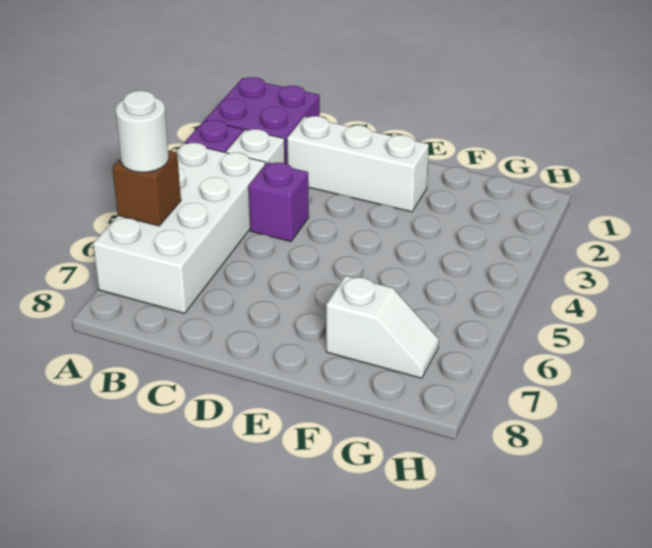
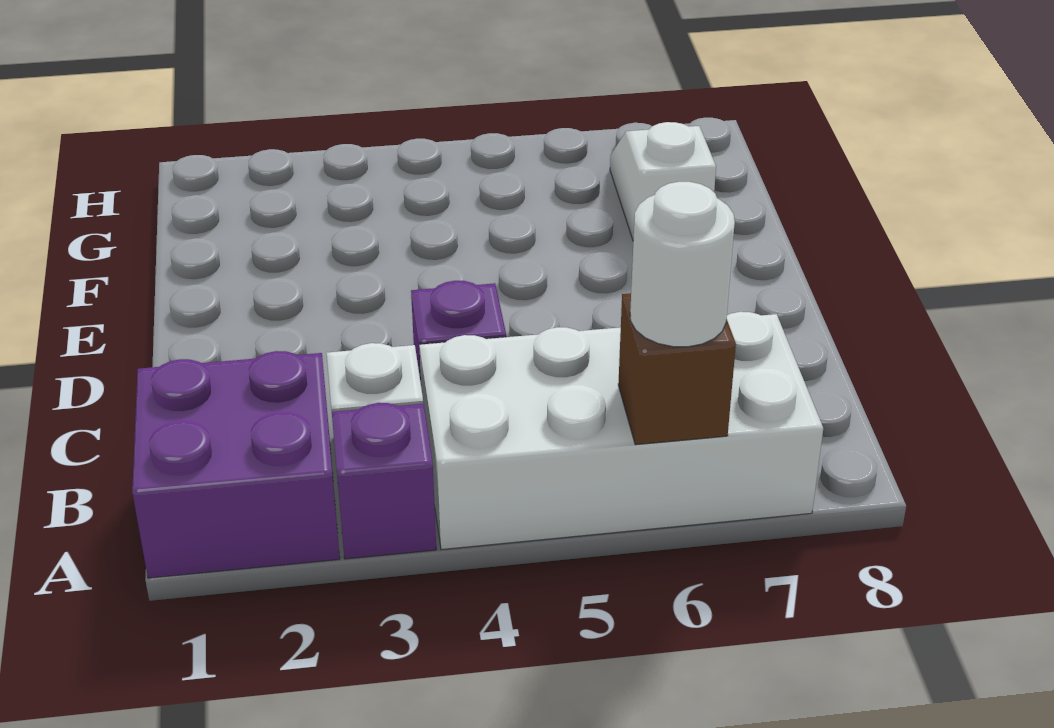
white brick C2:E2 level 1 -> none

